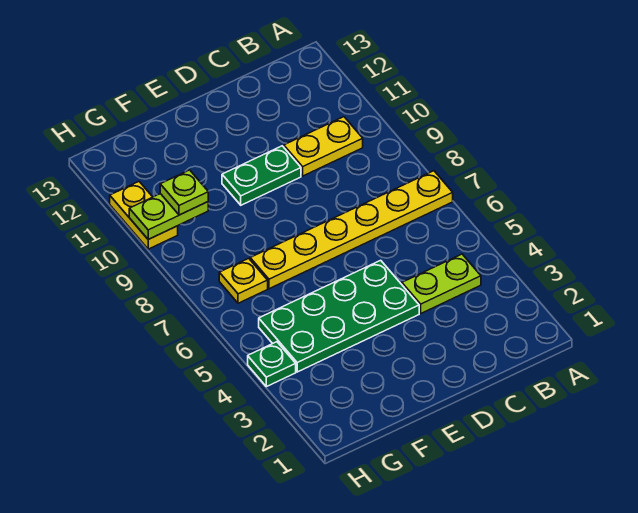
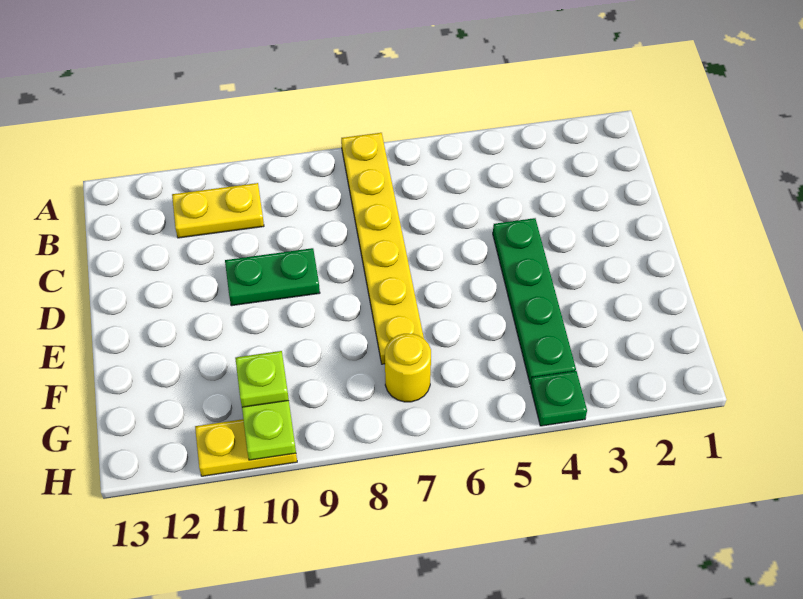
lime plate B4:C4 level 1 -> none
yellow plate B10:C10 level 1 -> yellow plate B10:B11 level 1
green plate D4:G5 level 1 -> green plate D4:G4 level 1
green plate D10:E10 level 1 -> green plate D9:D10 level 1
yellow plate G7 level 1 -> yellow round brick G7 level 1

